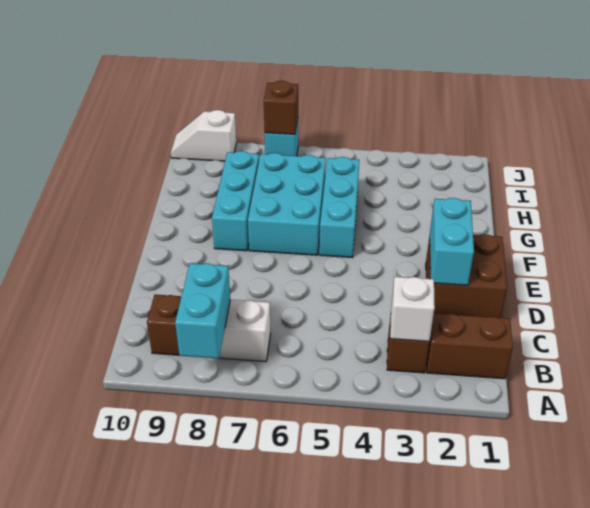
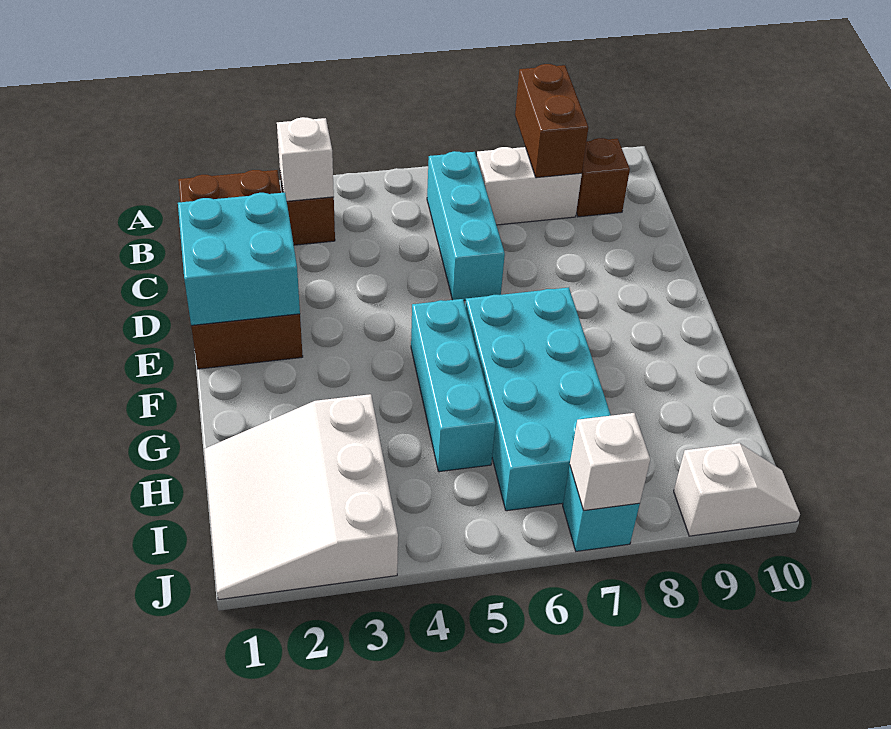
cyan brick A8:B8 level 2 -> brown brick A8:B8 level 2
cyan brick D2:E2 level 2 -> cyan brick D1:E2 level 2
cyan brick F6:H7 level 1 -> cyan brick F6:I7 level 1
cyan brick F8:H8 level 1 -> cyan brick B6:D6 level 1
none -> white slope H1:J3 level 1 top 3
brown brick J7 level 2 -> white brick J7 level 2

